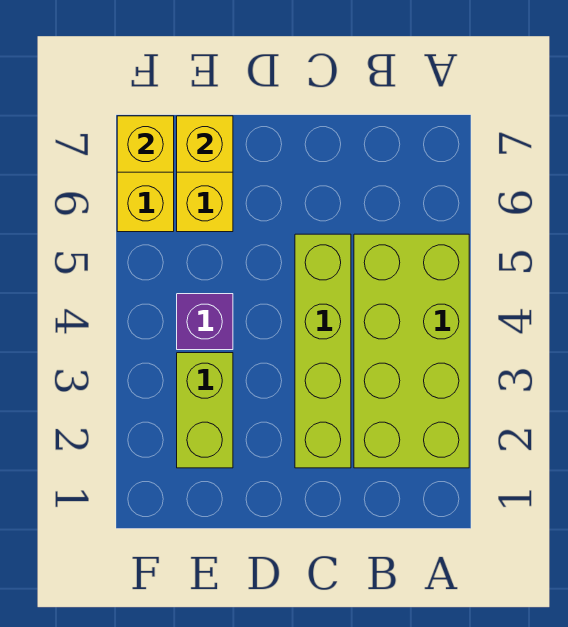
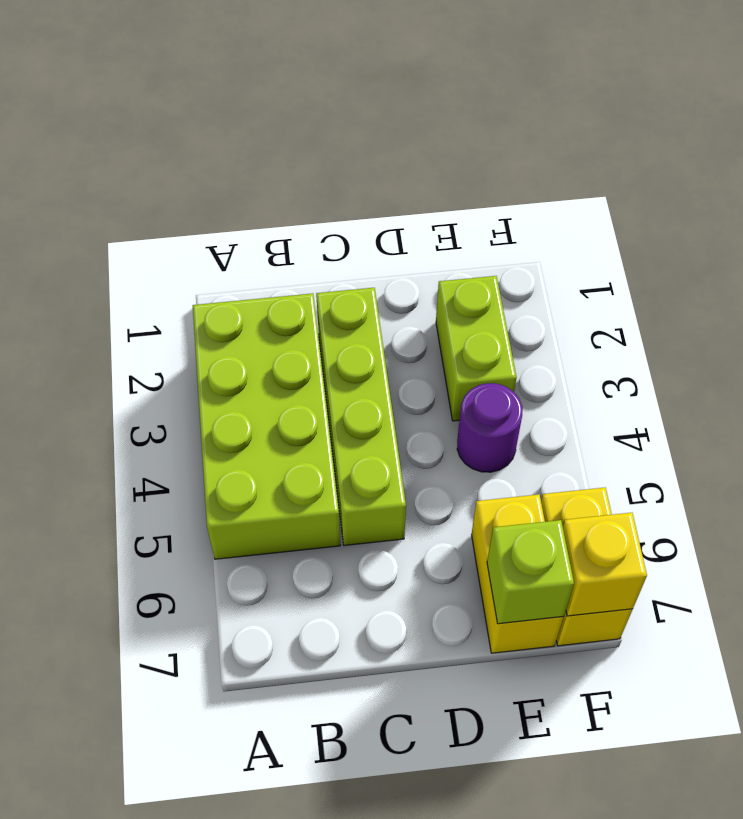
purple brick E4 level 1 -> purple round brick E4 level 1
yellow brick E7 level 2 -> lime brick E7 level 2

